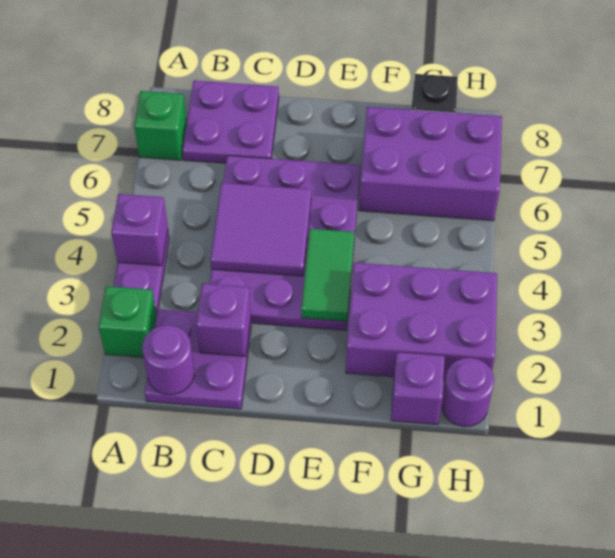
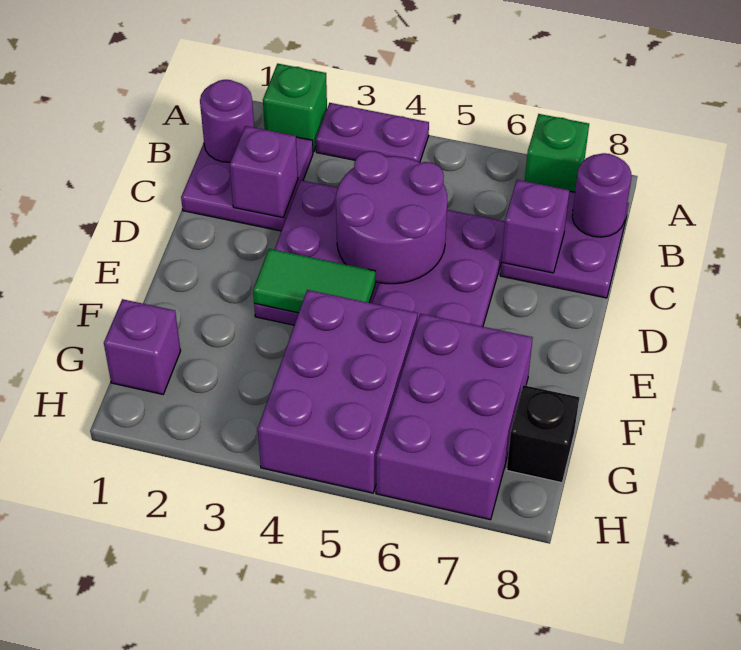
purple brick A4 level 2 -> purple brick C7 level 2
purple tile C4:D5 level 2 -> purple round brick C4:D5 level 2
purple brick F2:H3 level 1 -> purple brick F4:H5 level 1
purple round brick H1 level 1 -> purple round brick B8 level 2

